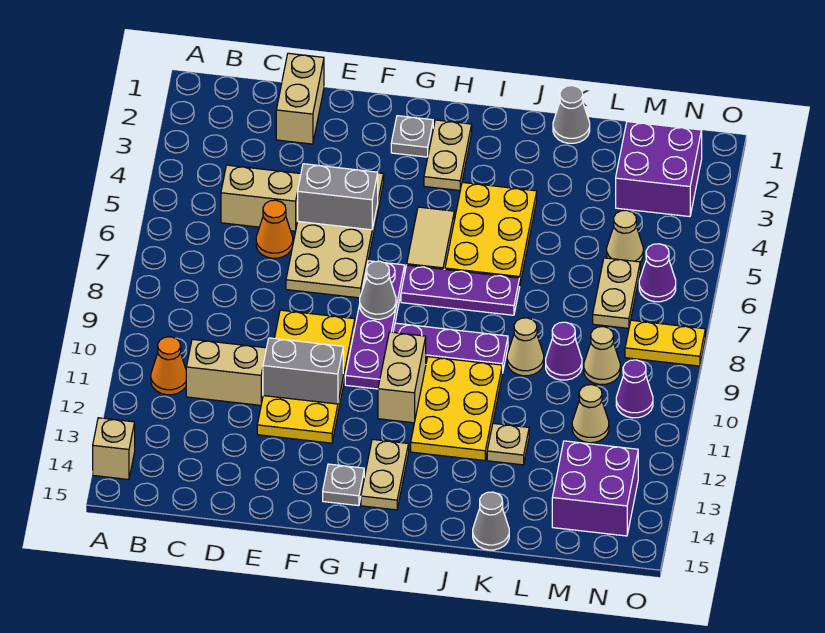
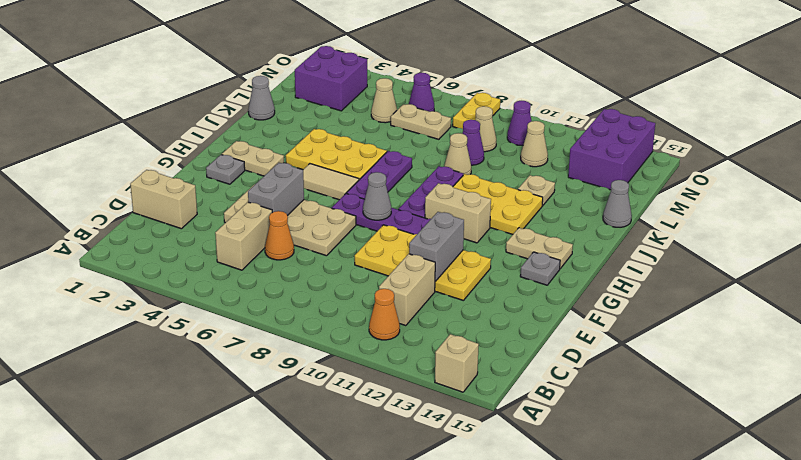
purple brick M13:N14 level 1 -> purple brick M13:O14 level 1

